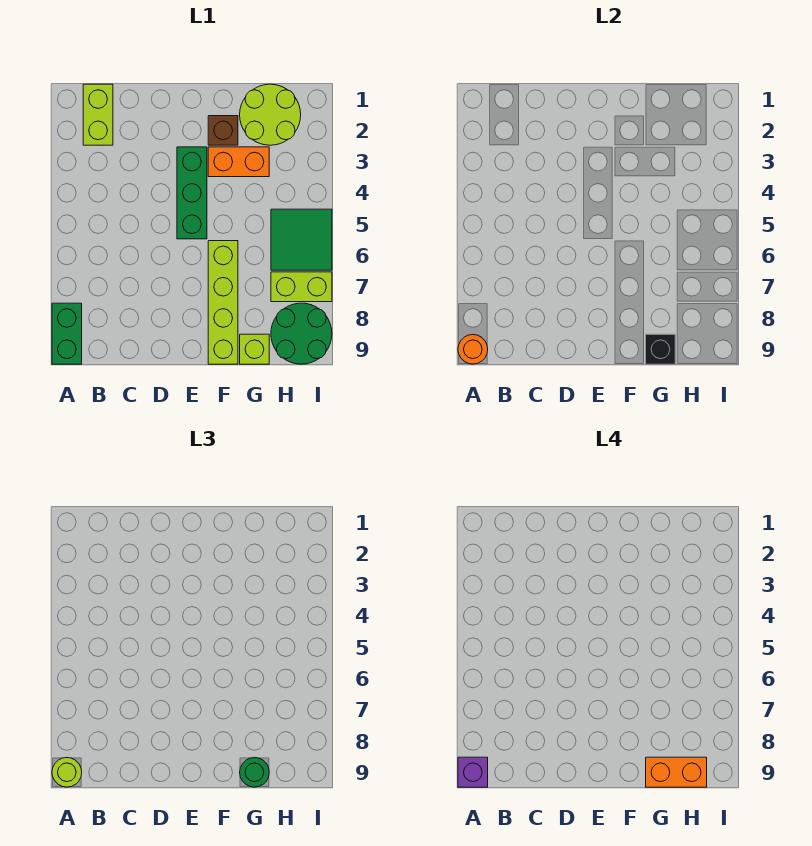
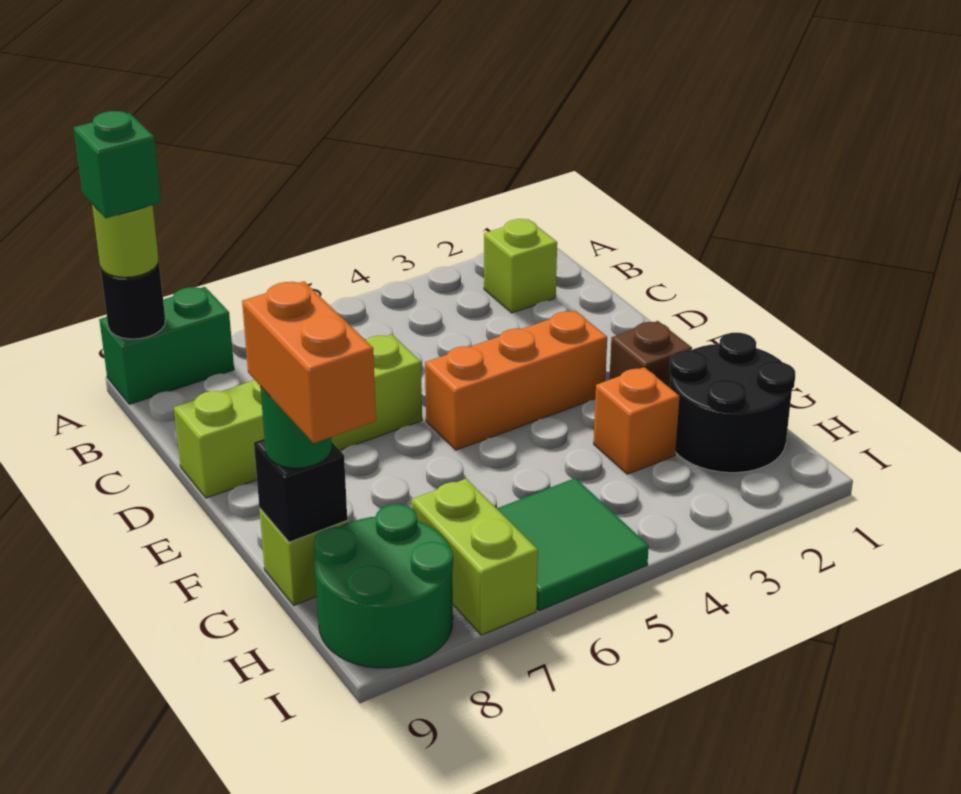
orange round brick A9 level 2 -> black round brick A9 level 2
purple brick A9 level 4 -> green brick A9 level 4
lime brick B1:B2 level 1 -> lime brick B2 level 1
green brick E3:E5 level 1 -> orange brick E3:E5 level 1
orange brick F3:G3 level 1 -> orange brick G3 level 1
lime brick F6:F9 level 1 -> lime brick D6:D9 level 1
lime round brick G1:H2 level 1 -> black round brick G1:H2 level 1

